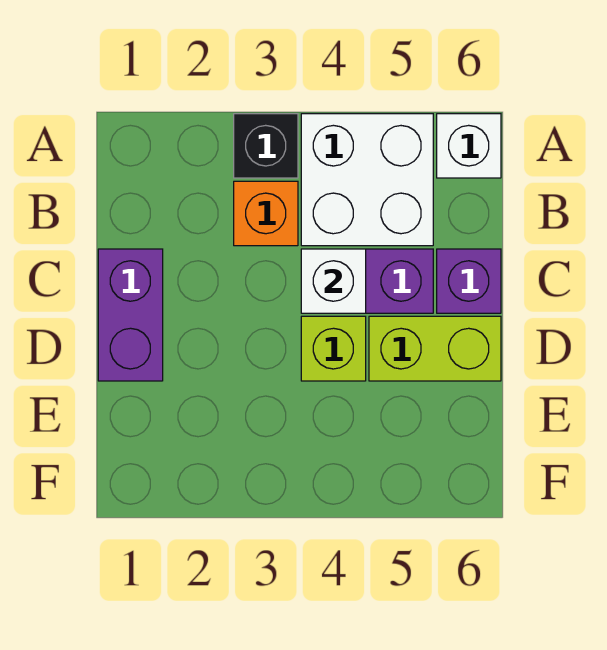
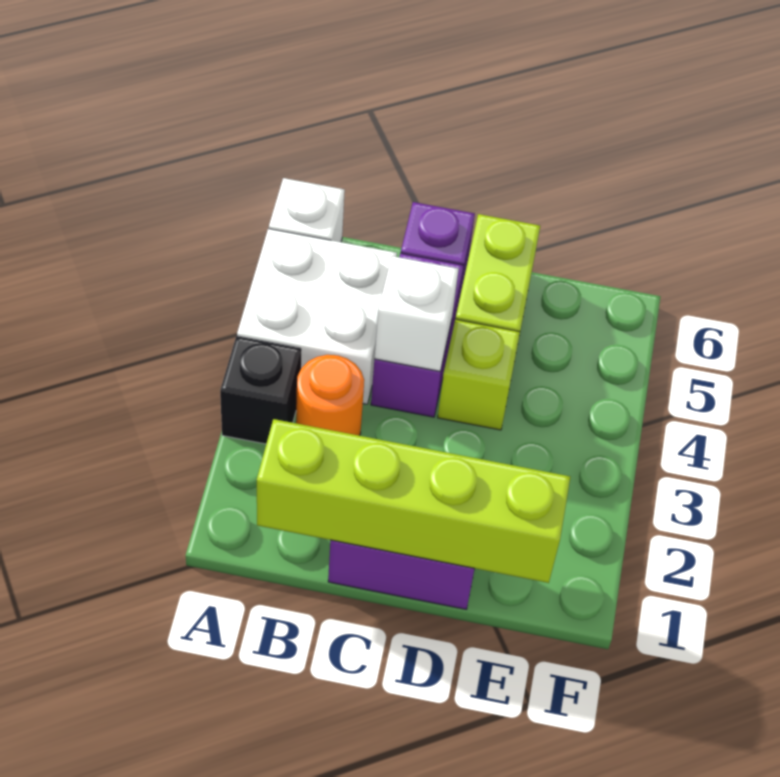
none -> lime brick B1:E1 level 2
orange brick B3 level 1 -> orange round brick B3 level 1

